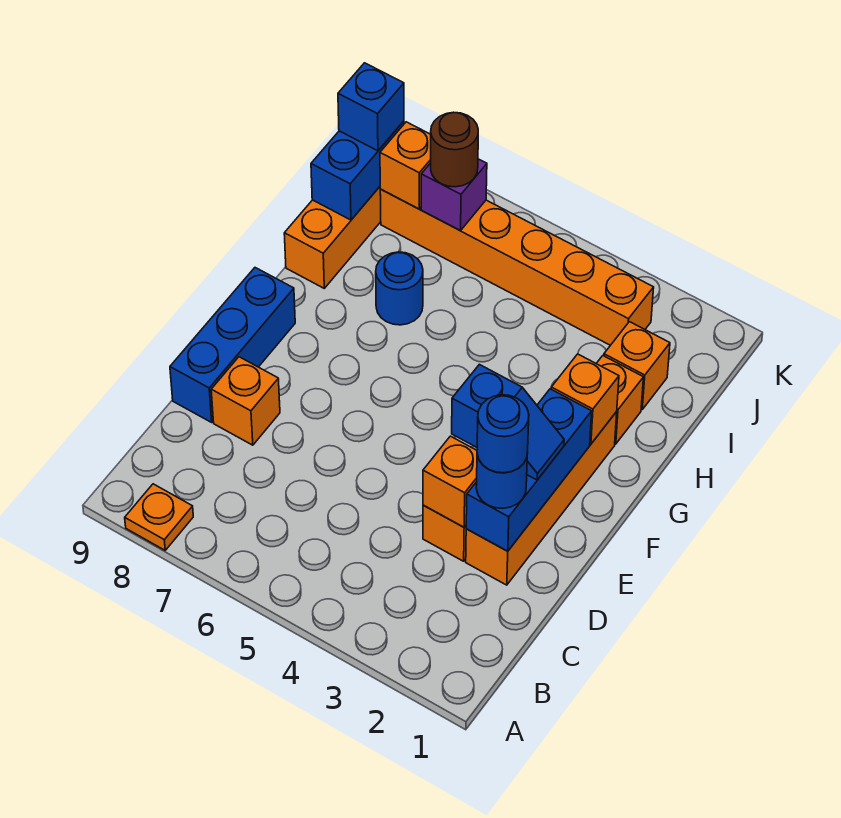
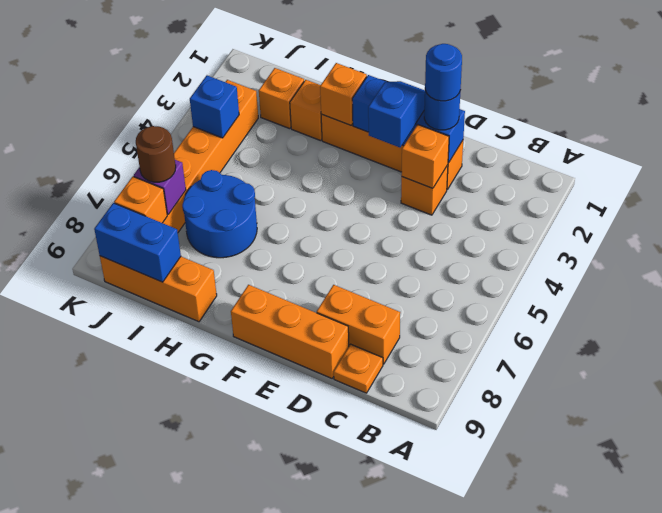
orange plate A8 level 1 -> orange plate C9 level 1
orange brick D8 level 1 -> orange brick C8:D8 level 1
blue brick D9:F9 level 1 -> orange brick D9:F9 level 1
blue round brick H7 level 1 -> blue round brick H6:I7 level 1
blue brick J9 level 3 -> blue brick J4 level 2

